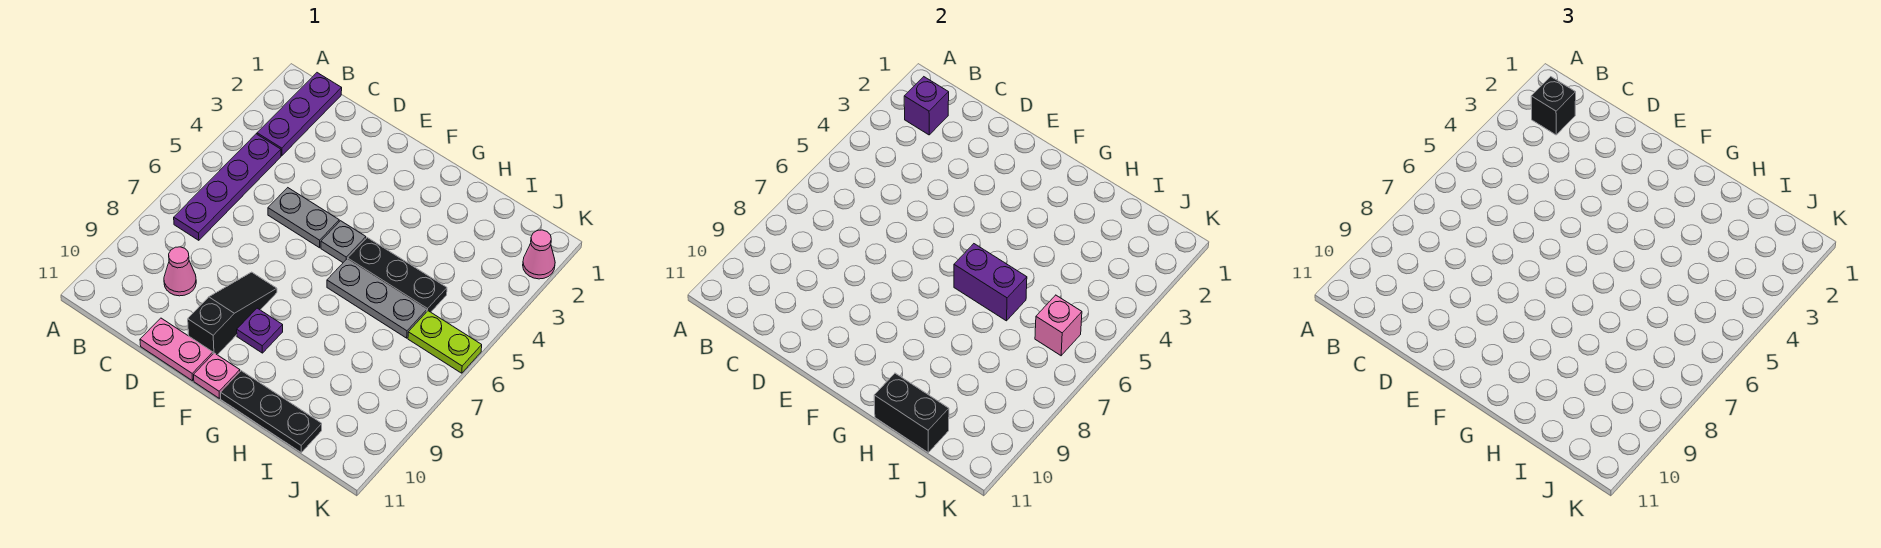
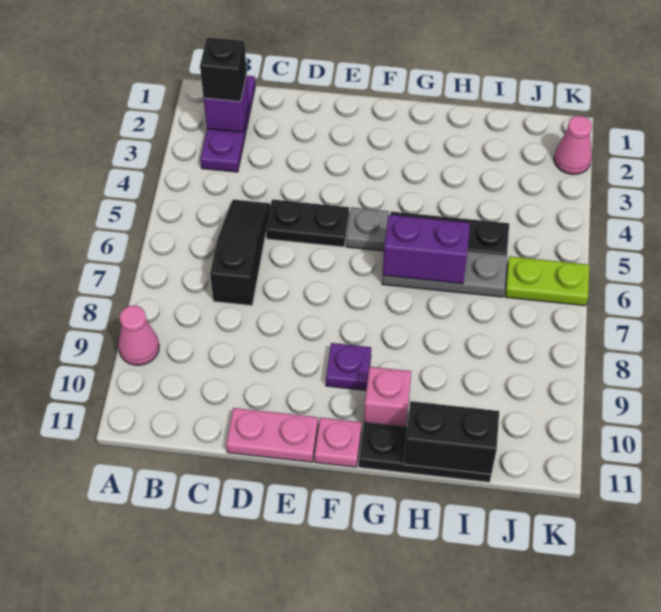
purple plate B4:B7 level 1 -> none
pink cone C9 level 1 -> pink cone A9 level 1
grey plate D5:E5 level 1 -> black plate D5:E5 level 1
black slope E8:E10 level 1 top 10 -> black slope C5:C7 level 1 top 7
pink brick J6 level 2 -> pink brick G10 level 1

